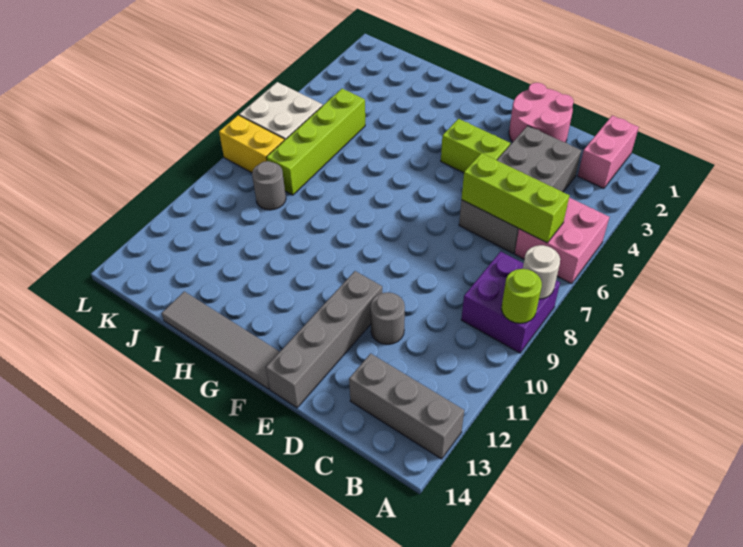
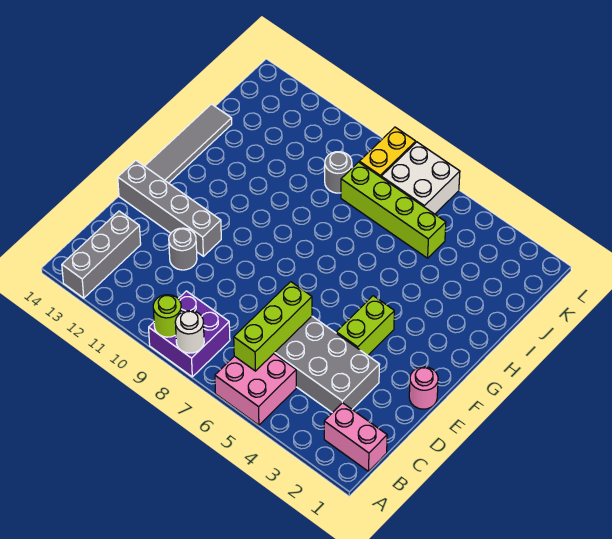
pink round brick D1:E2 level 1 -> pink round brick E1 level 1

